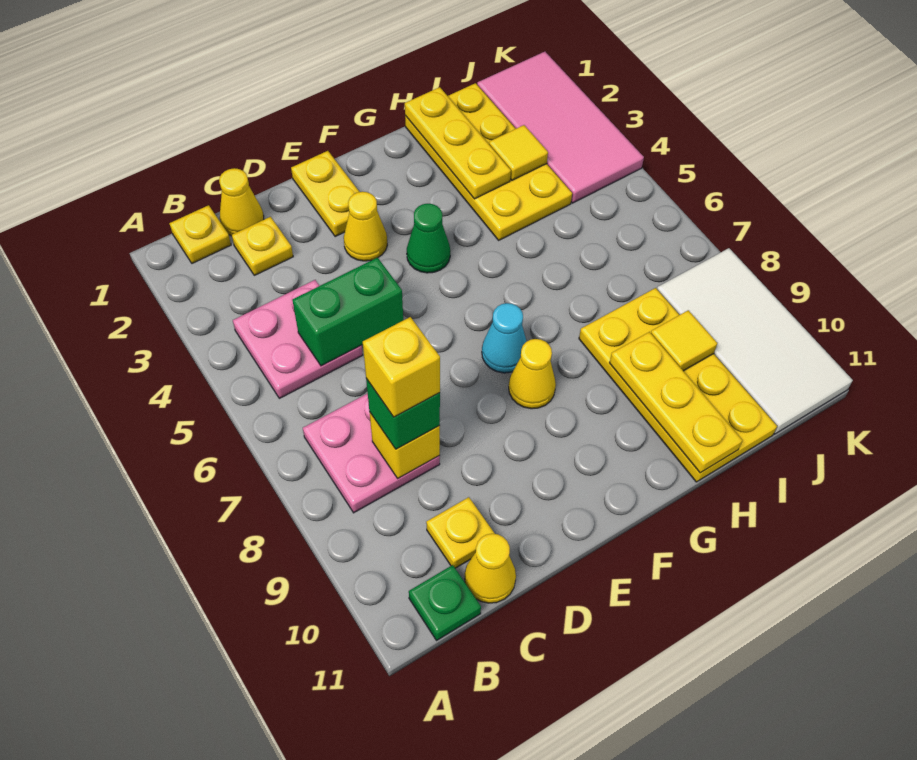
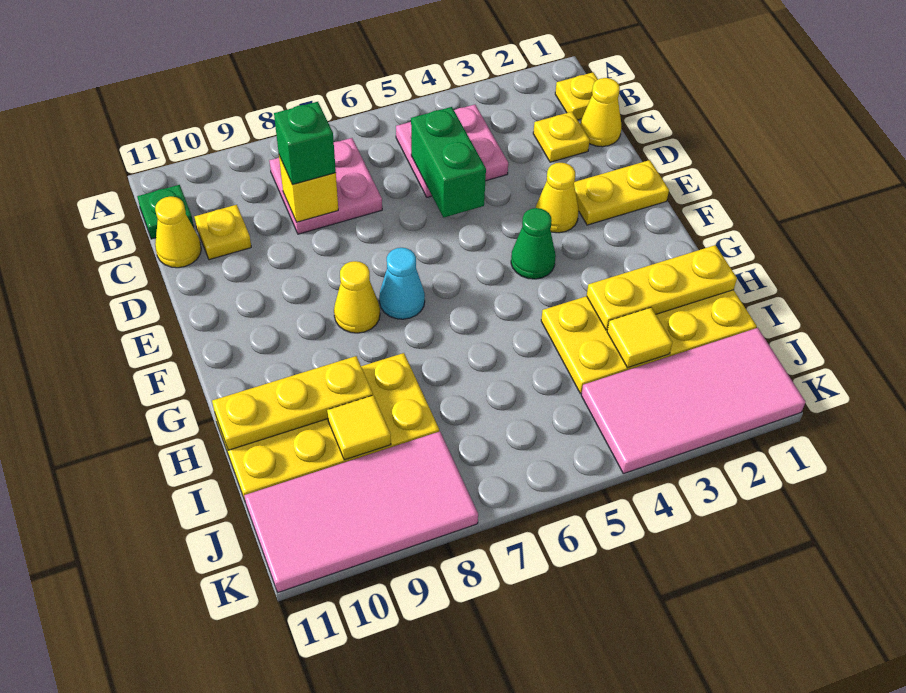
yellow brick C8 level 4 -> none
white tile J8:K11 level 1 -> pink tile J8:K11 level 1

